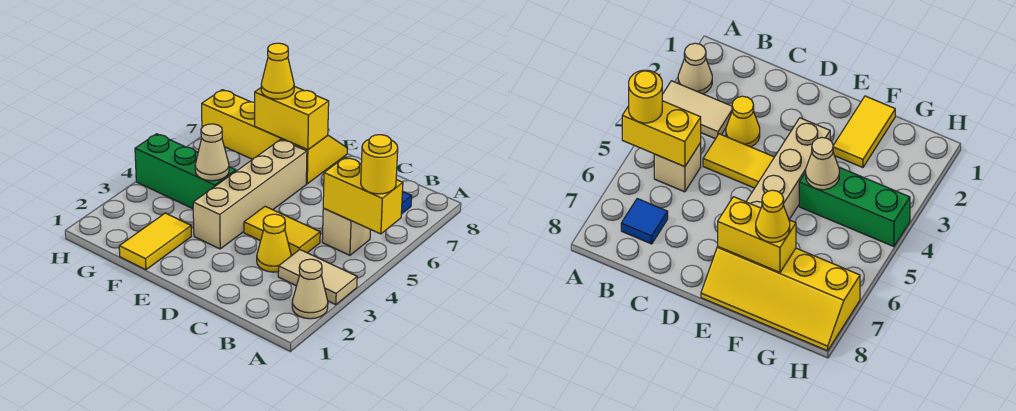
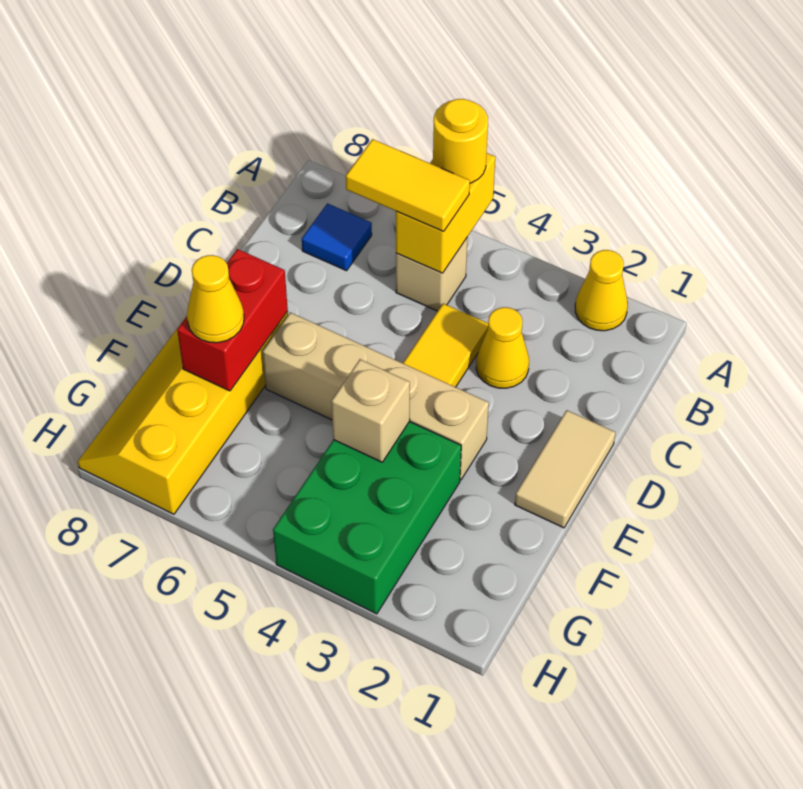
tan cone A2 level 1 -> yellow cone A2 level 1
tan tile A3:B3 level 1 -> tan tile D1:E1 level 1
yellow brick E7:F7 level 2 -> red brick E7:F7 level 2
yellow tile F1:F2 level 1 -> yellow tile B5:B6 level 3
green brick F4:H4 level 1 -> green brick F3:H4 level 1
tan cone F4 level 2 -> tan brick F4 level 2

